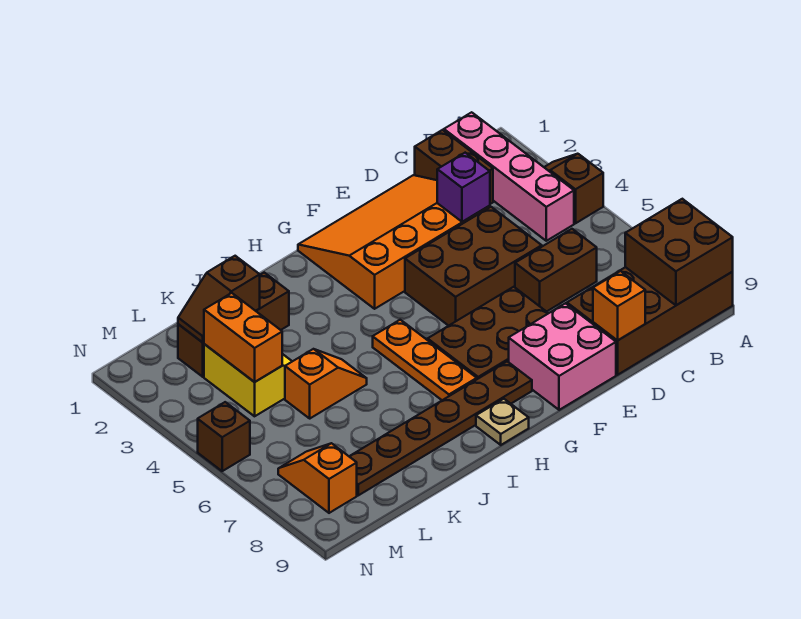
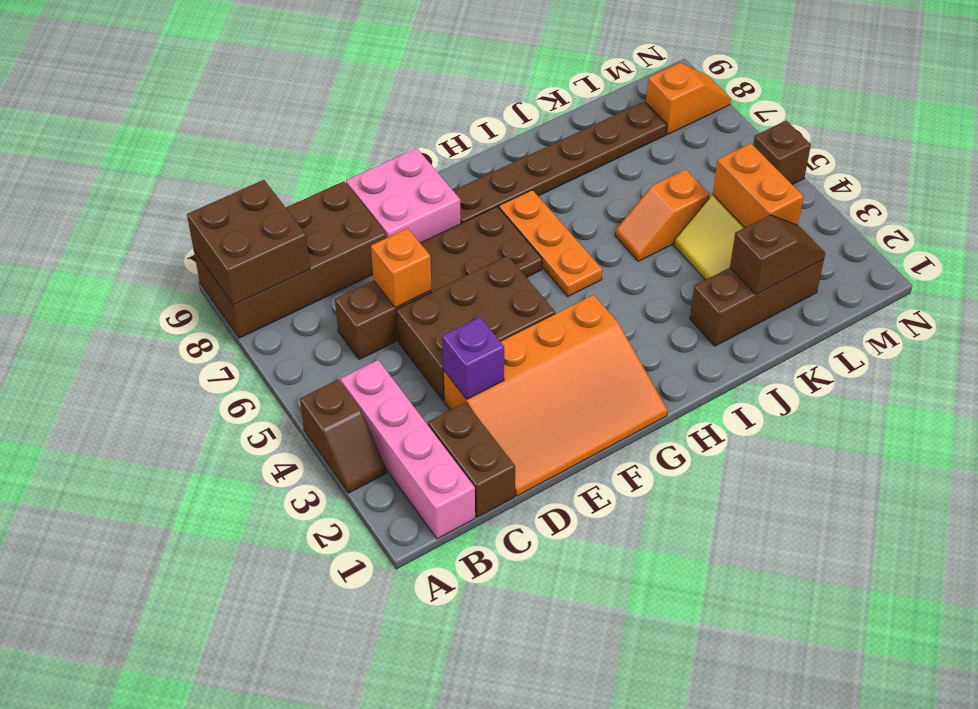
orange brick D9 level 2 -> orange brick D6 level 2
tan plate H9 level 1 -> none
orange slope M7:M8 level 1 top 8 -> orange slope M8:N8 level 1 top M

